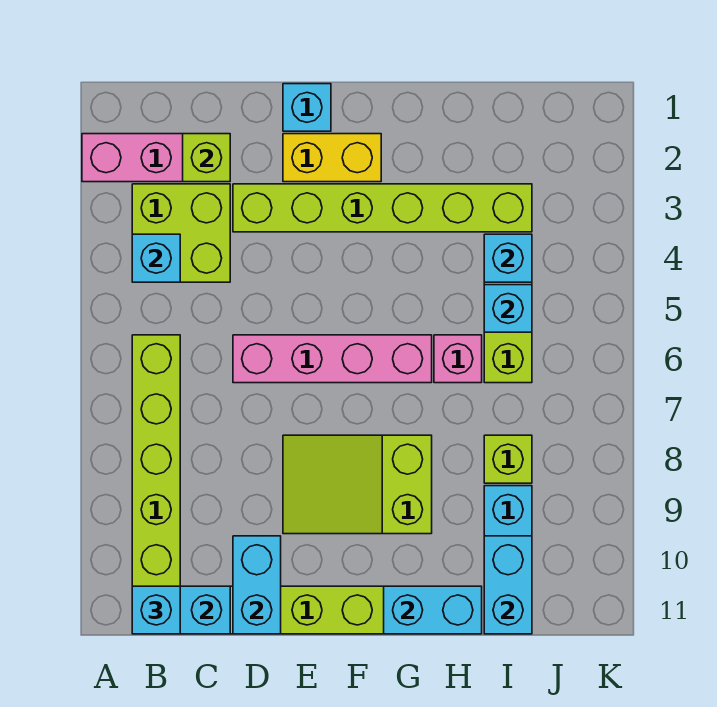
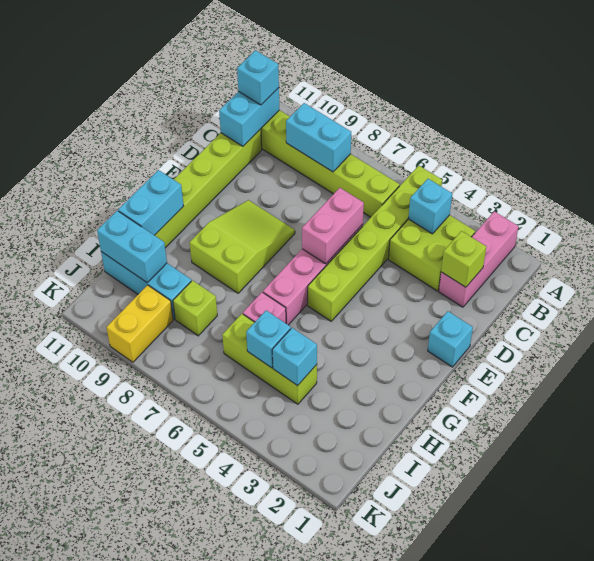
lime brick D3:I3 level 1 -> lime brick A5:F5 level 1
none -> pink brick D6:E6 level 2
cyan brick D10:D11 level 2 -> cyan brick B8:B9 level 2
yellow brick E2:F2 level 1 -> yellow brick J9:K9 level 1

